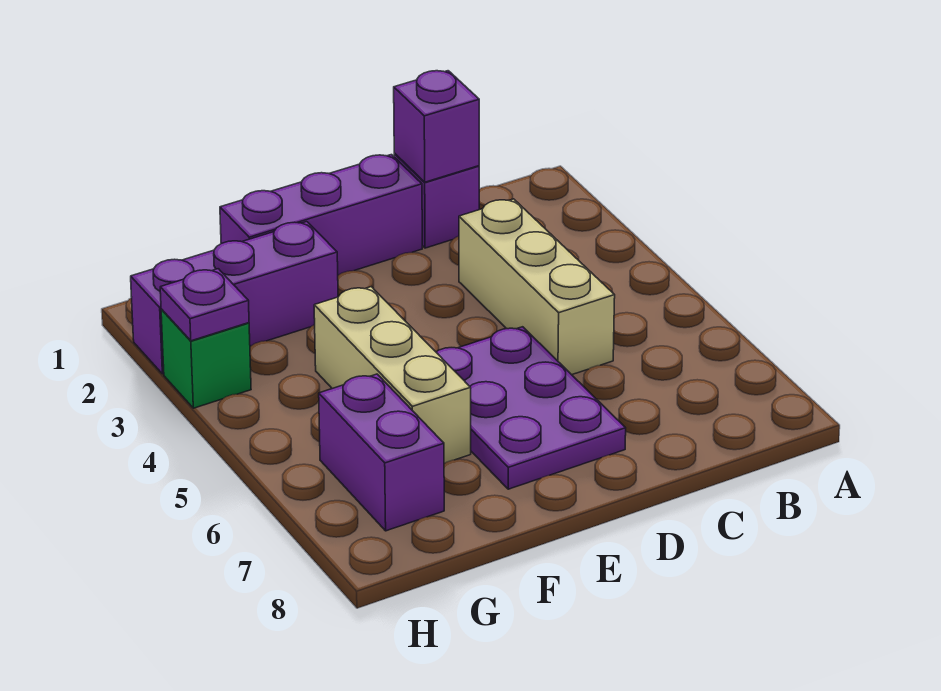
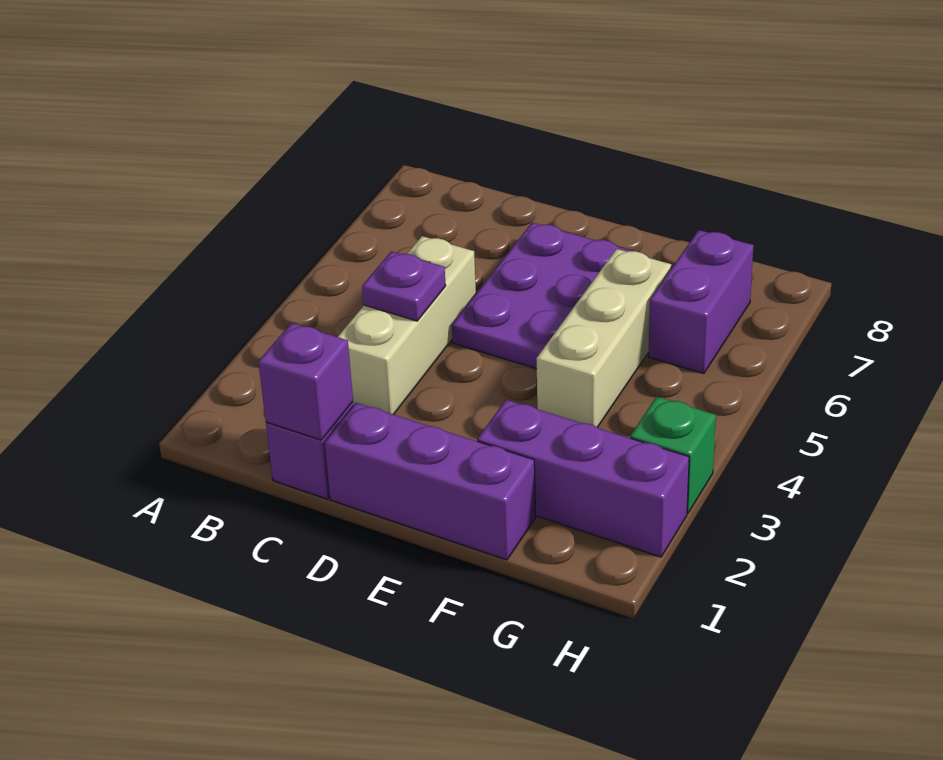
purple plate H3 level 2 -> purple plate C4 level 2

